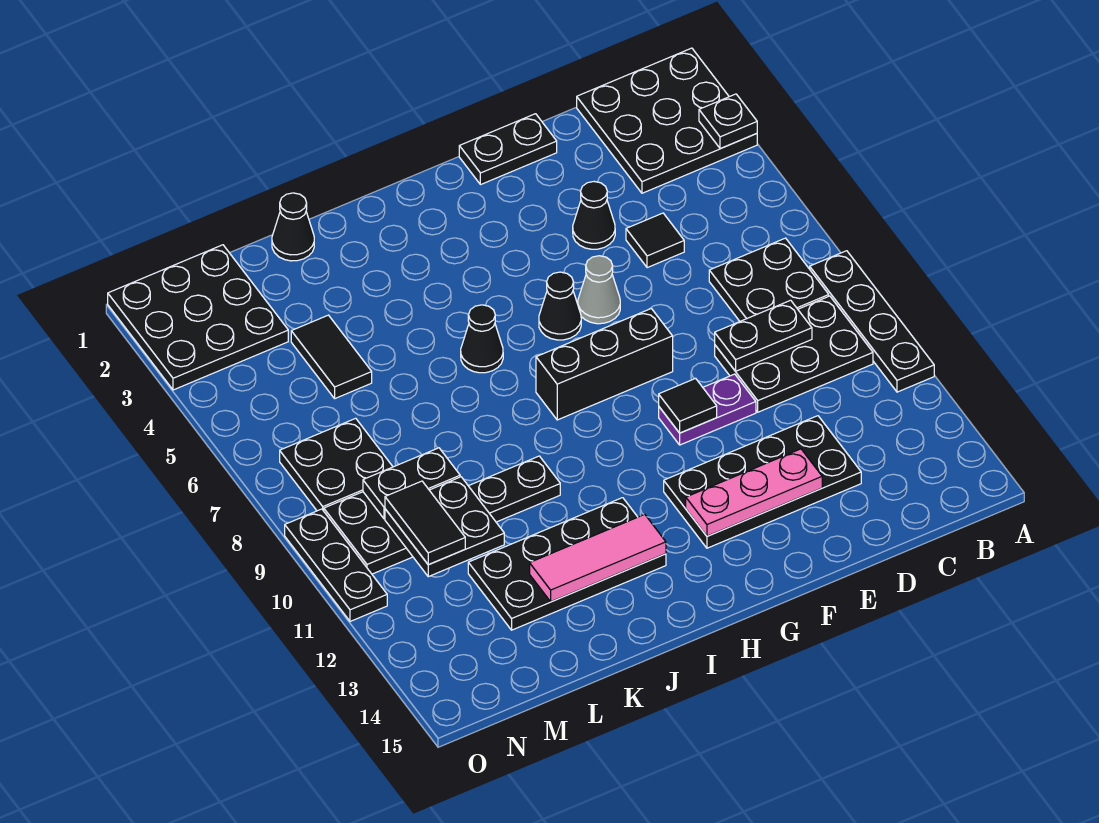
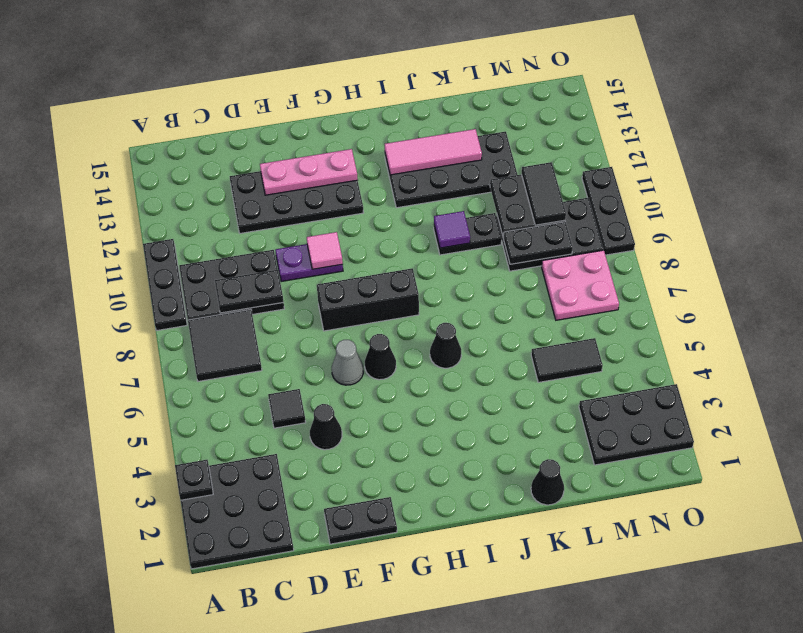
black plate A8:A11 level 1 -> black plate A9:A11 level 1
black plate B7:C8 level 1 -> black tile B7:C8 level 1
black tile F10 level 2 -> pink tile F10 level 2
none -> purple tile J10 level 2
black tile L4:L5 level 1 -> black tile L5:M5 level 1
black plate M1:O3 level 1 -> black plate M2:O3 level 1
black plate M7:N8 level 1 -> pink plate M7:N8 level 1

